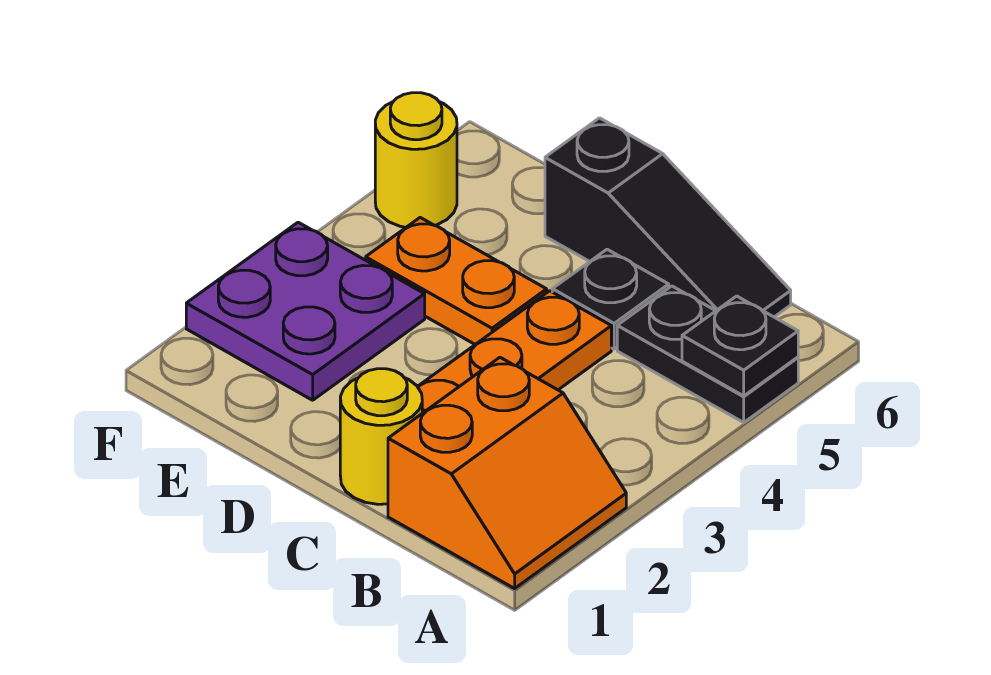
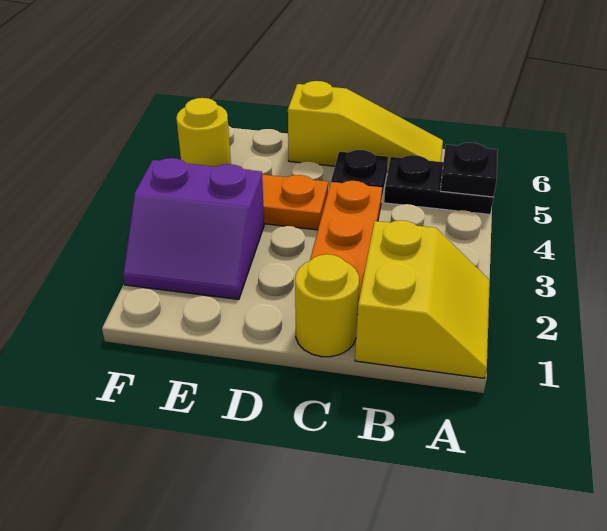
orange slope A1:B2 level 1 top B -> yellow slope A1:B2 level 1 top B
black slope B6:D6 level 1 top D -> yellow slope B6:D6 level 1 top D
purple plate E2:F3 level 1 -> purple slope E2:F3 level 1 top 3

